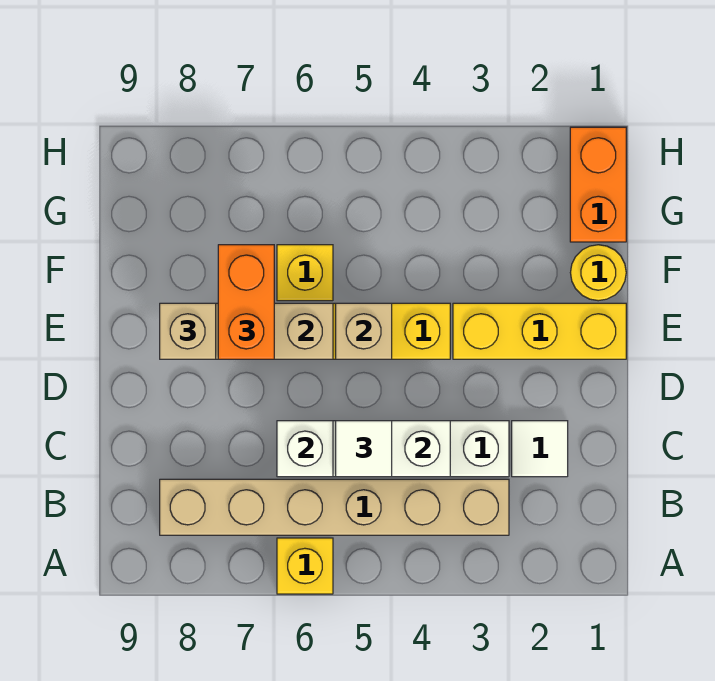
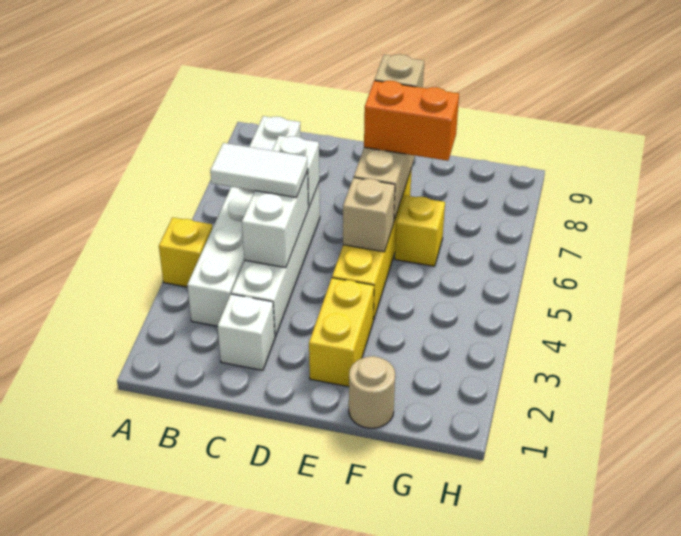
yellow brick A6 level 1 -> yellow brick A4 level 1
tan brick B3:B8 level 1 -> white brick B3:B8 level 1
white tile C2 level 1 -> white brick C2 level 1
white tile C5 level 3 -> white tile B5:C5 level 3
yellow brick E1:E3 level 1 -> yellow brick E2:E3 level 1
yellow round brick F1 level 1 -> tan round brick F1 level 1
orange brick G1:H1 level 1 -> none

